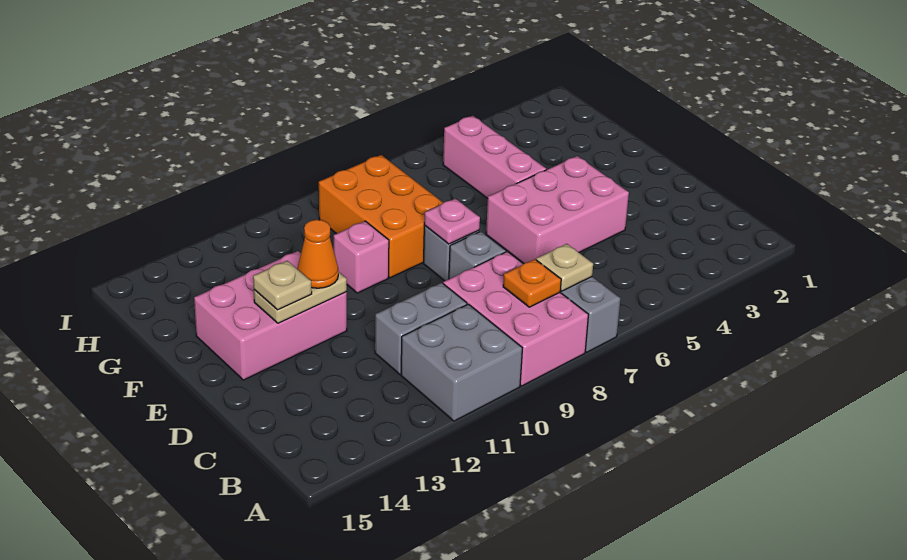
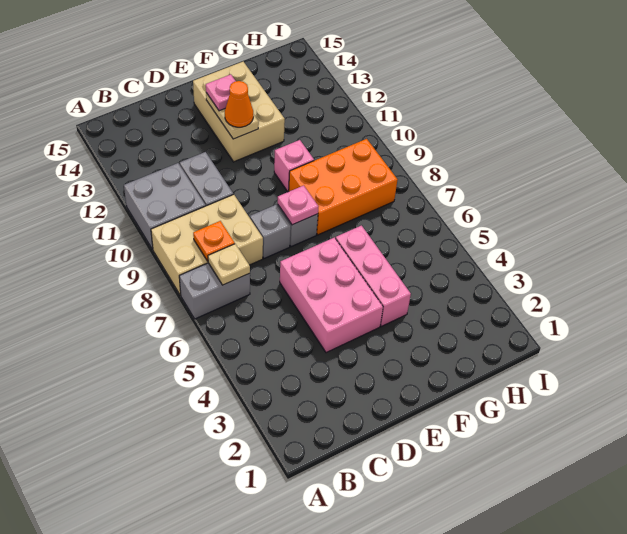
pink brick A8:C9 level 1 -> tan brick A8:C9 level 1
pink brick E12:F14 level 1 -> tan brick E12:F14 level 1
tan plate E13 level 3 -> pink plate E13 level 3
pink brick F5:H5 level 1 -> pink brick F4:F6 level 1

